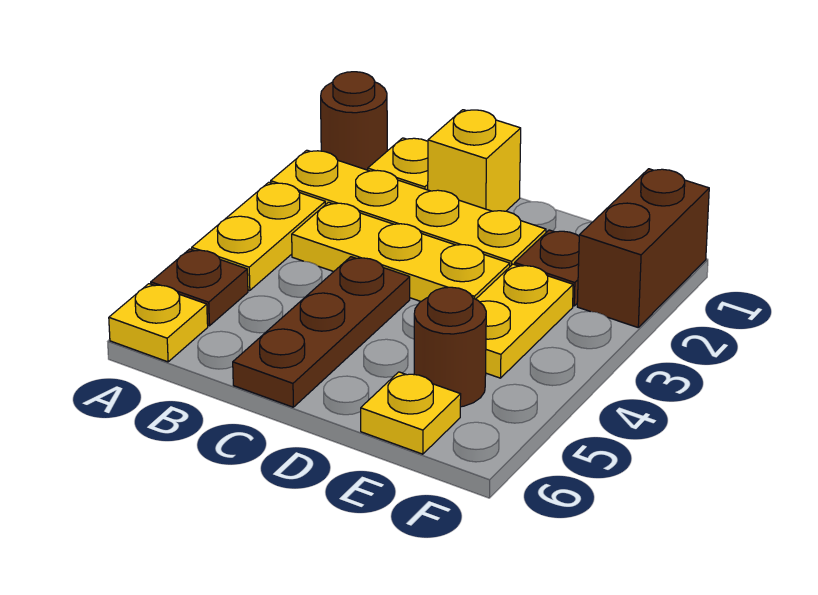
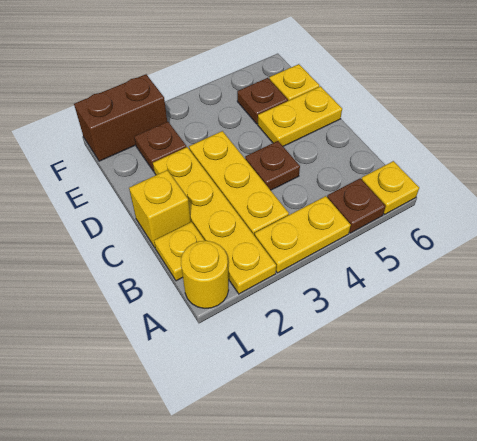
brown round brick A1 level 1 -> yellow round brick A1 level 1
brown plate C4:C6 level 1 -> brown plate C4 level 1
yellow plate E3:E4 level 1 -> yellow plate D5:D6 level 1
brown round brick E5 level 1 -> brown plate E5 level 1

